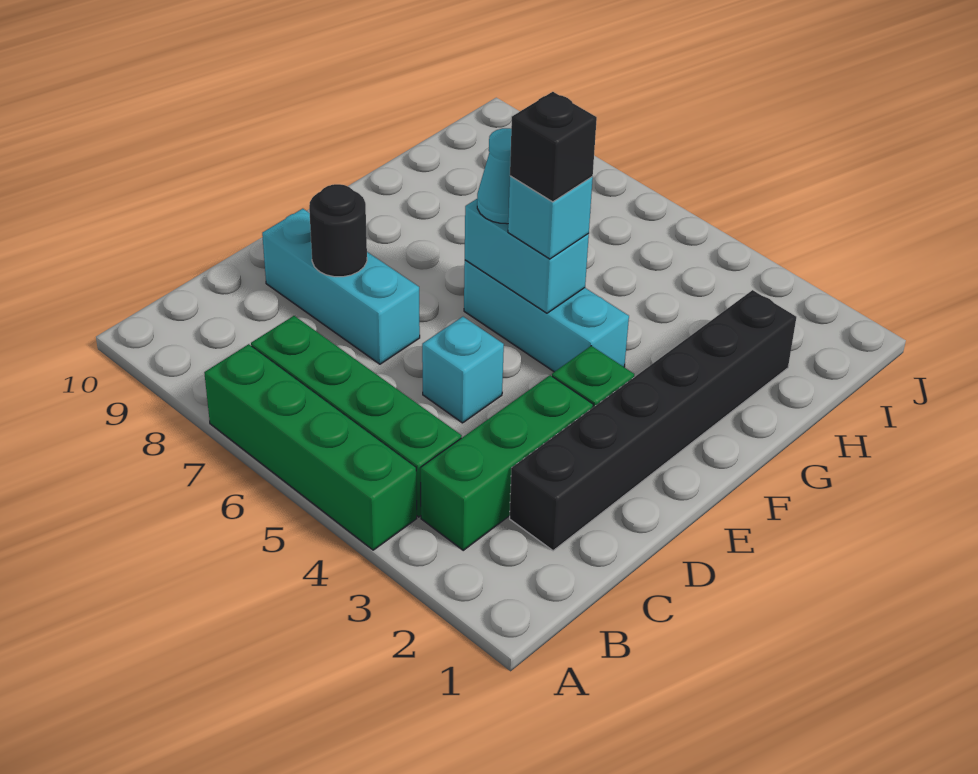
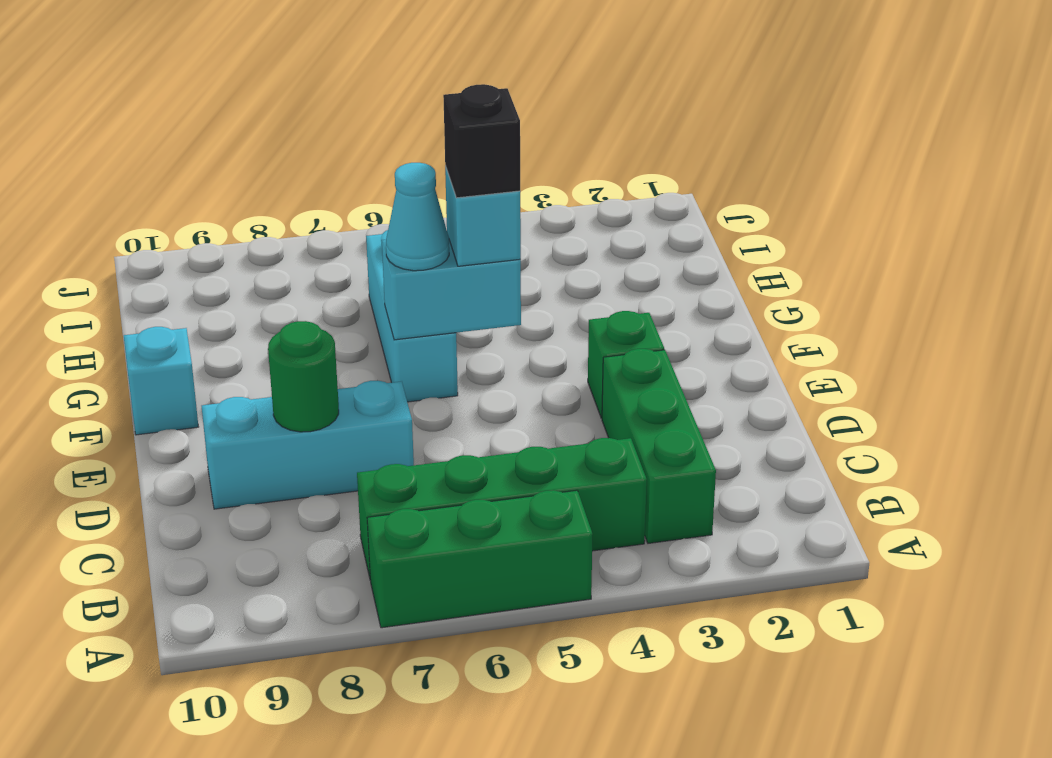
green brick A4:A7 level 1 -> green brick A5:A7 level 1
black brick C2:H2 level 1 -> none
cyan brick D5 level 1 -> cyan brick F10 level 1
black round brick D8 level 2 -> green round brick D8 level 2
cyan brick F4:F6 level 1 -> cyan brick F6:H6 level 1

